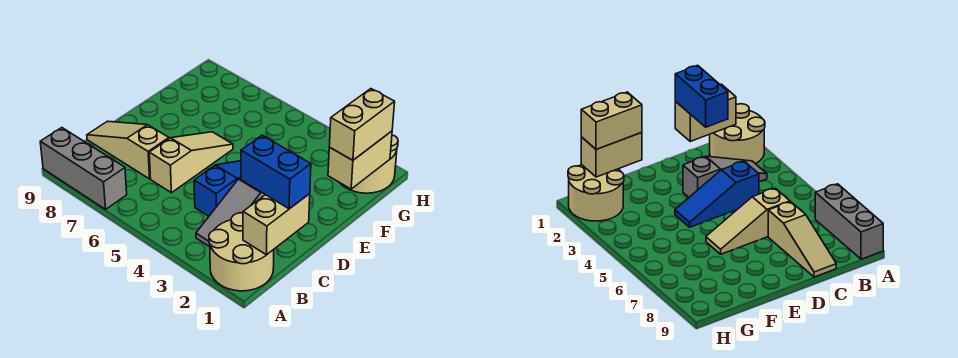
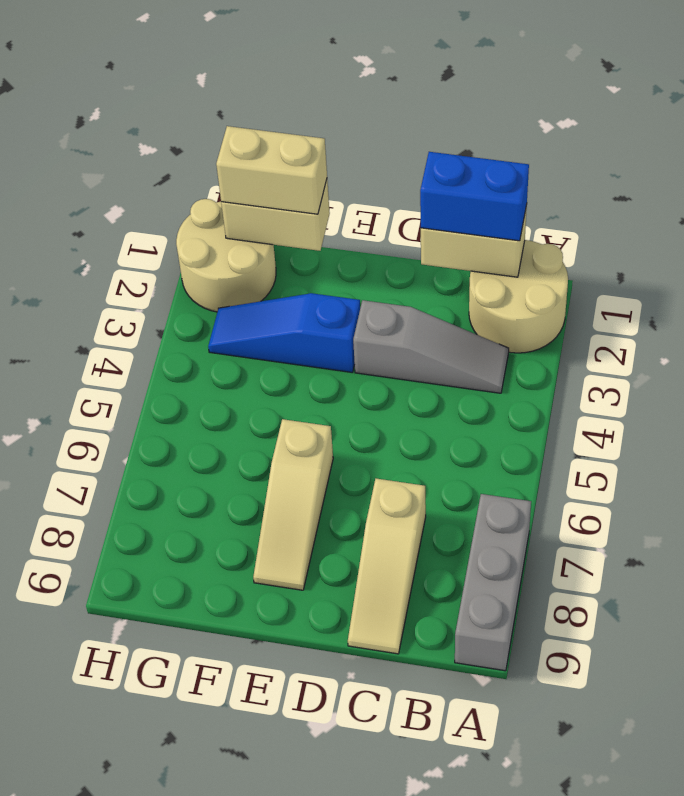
blue brick C1:C2 level 3 -> blue brick B1:C1 level 3
blue slope C4:E4 level 1 top C -> blue slope E3:G3 level 1 top E
tan slope C6:E6 level 1 top C -> tan slope E6:E8 level 1 top 6

